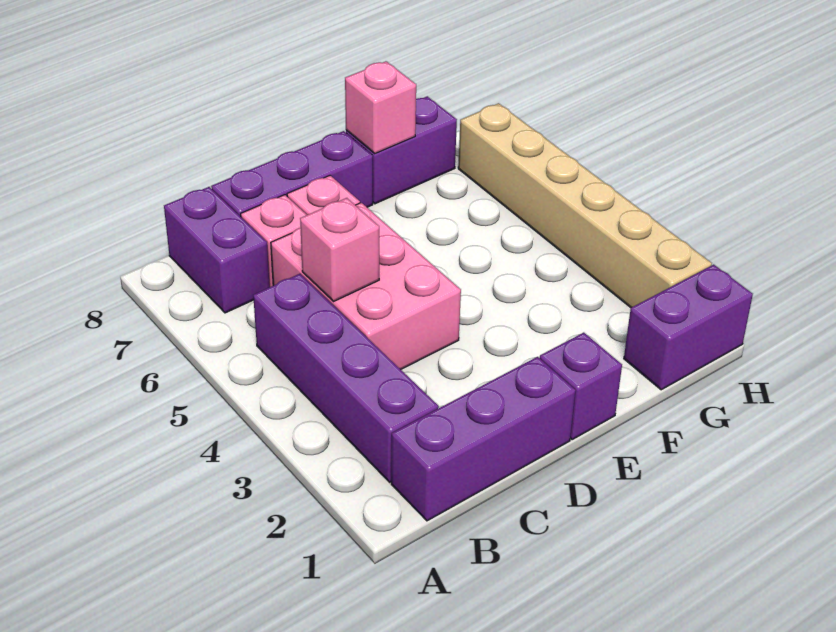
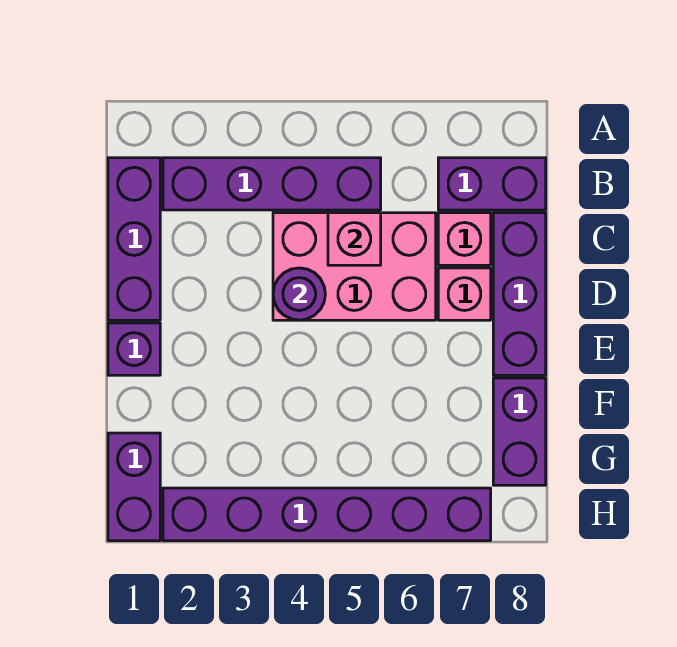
none -> purple round brick D4 level 2
pink brick F8 level 2 -> none
tan brick H2:H7 level 1 -> purple brick H2:H7 level 1

